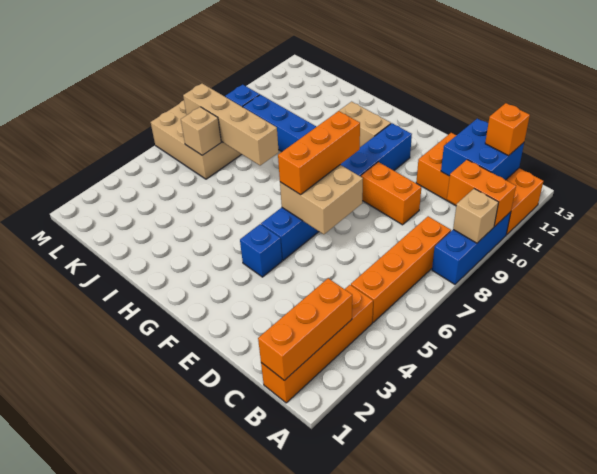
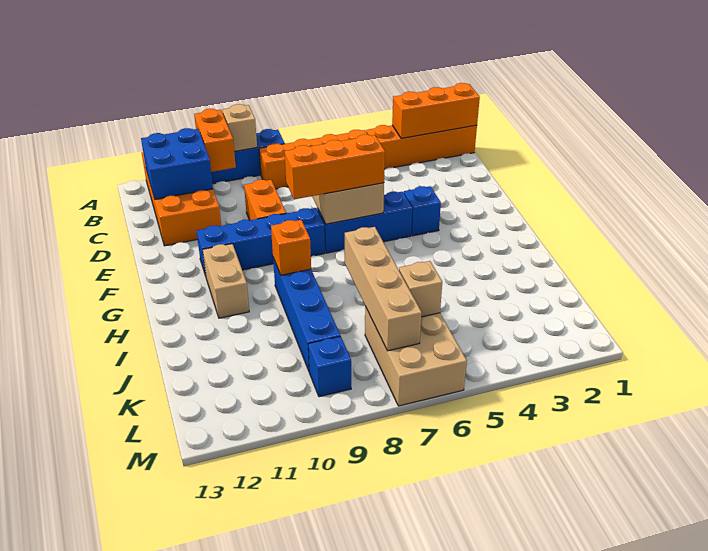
orange brick B12 level 3 -> orange brick H9 level 2

